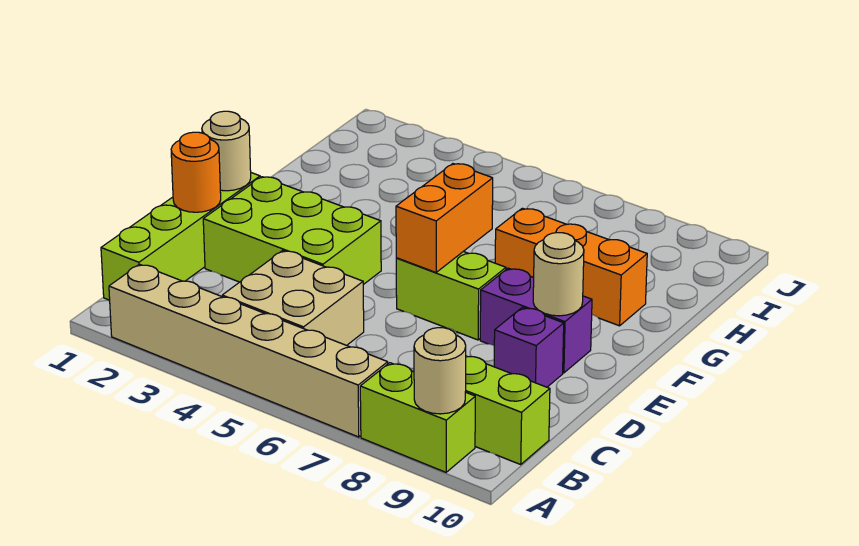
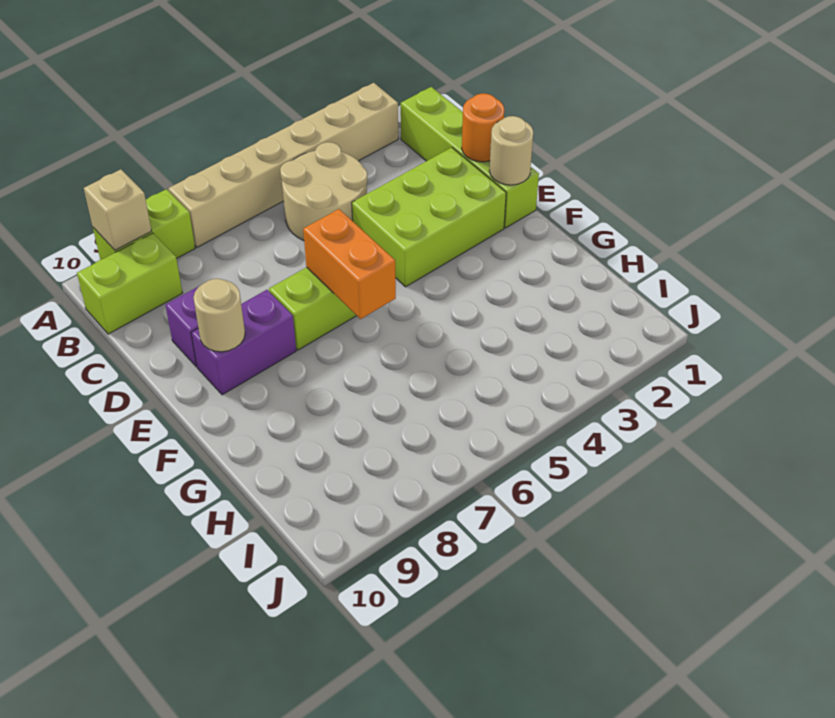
tan round brick A9 level 2 -> tan brick A9 level 2
tan brick B4:C5 level 1 -> tan round brick B4:C5 level 1
orange brick G7:G9 level 1 -> none

